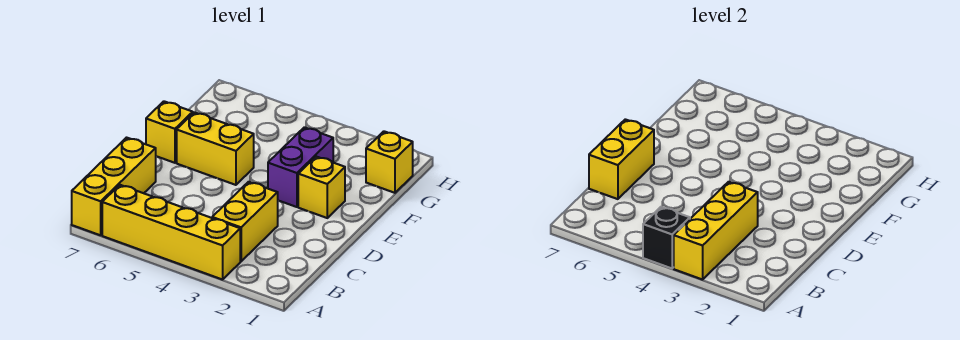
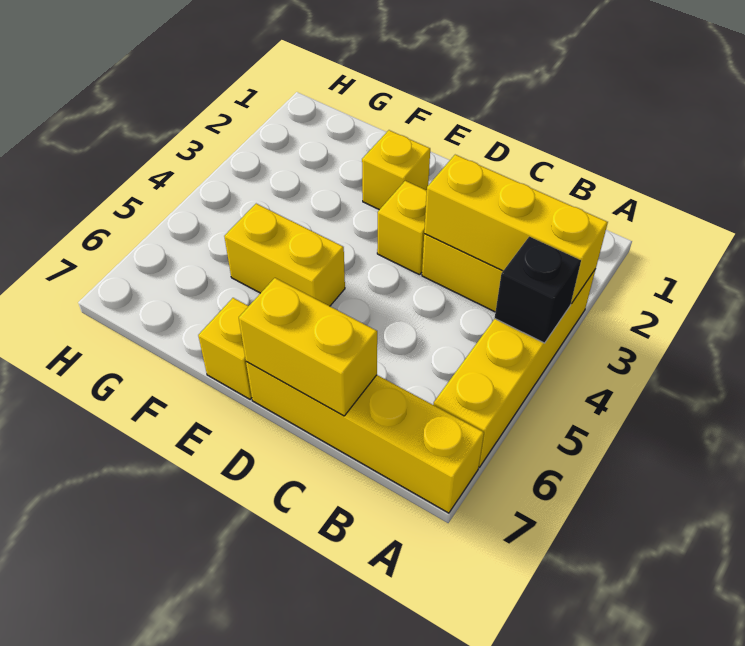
yellow brick A7:C7 level 1 -> yellow brick A7:D7 level 1
purple brick E3:F3 level 1 -> none
yellow brick E5:E6 level 1 -> yellow brick E5:F5 level 1
yellow brick G1 level 1 -> yellow brick D3 level 1

